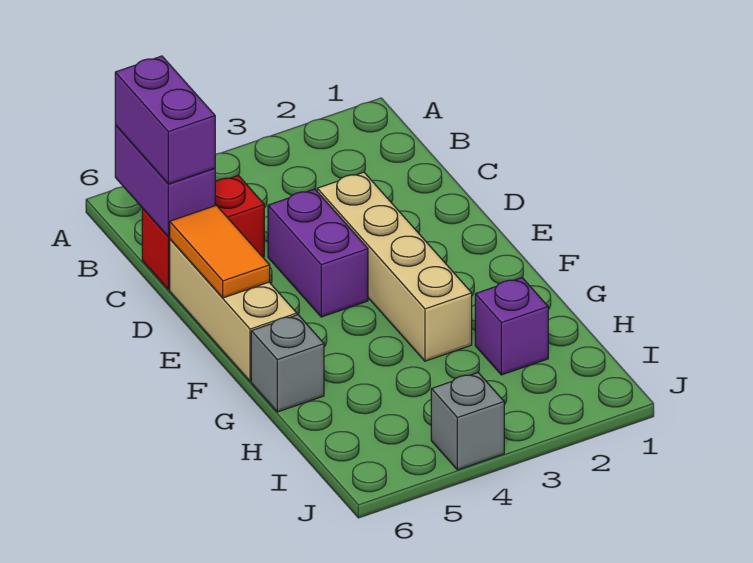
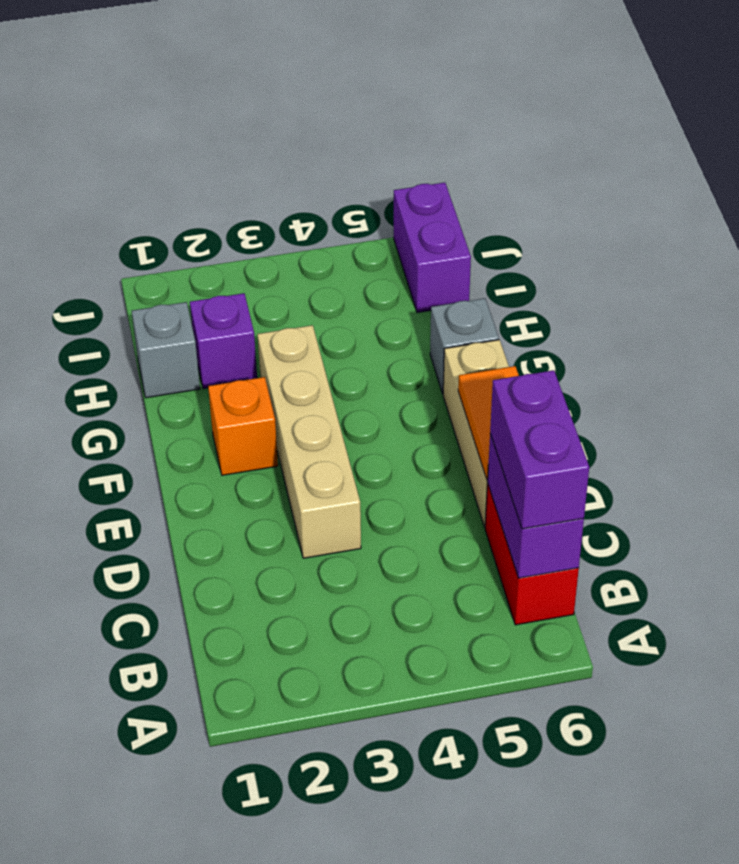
red brick C5:C6 level 1 -> red brick B6:C6 level 1
purple brick D4:E4 level 1 -> purple brick I6:J6 level 1
none -> orange brick F2 level 1
grey brick J4 level 1 -> grey brick H1 level 1

